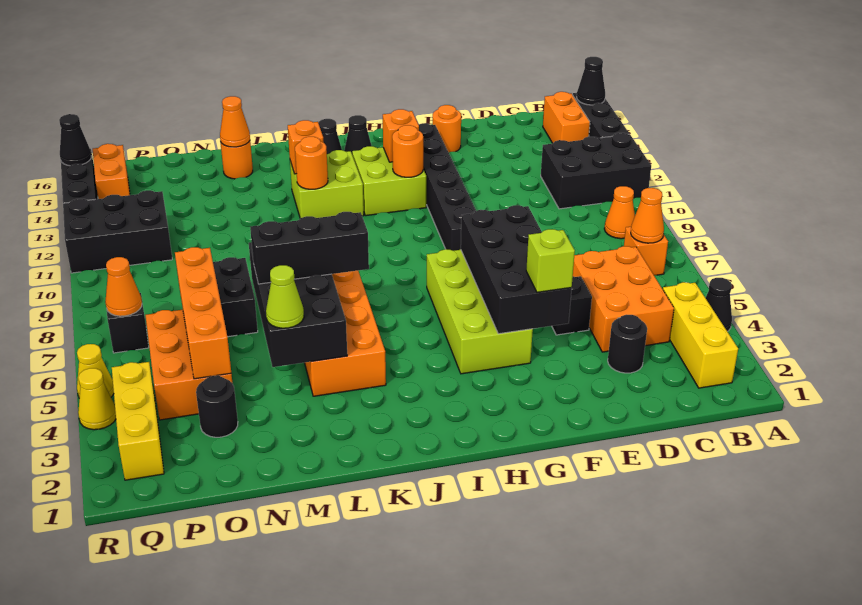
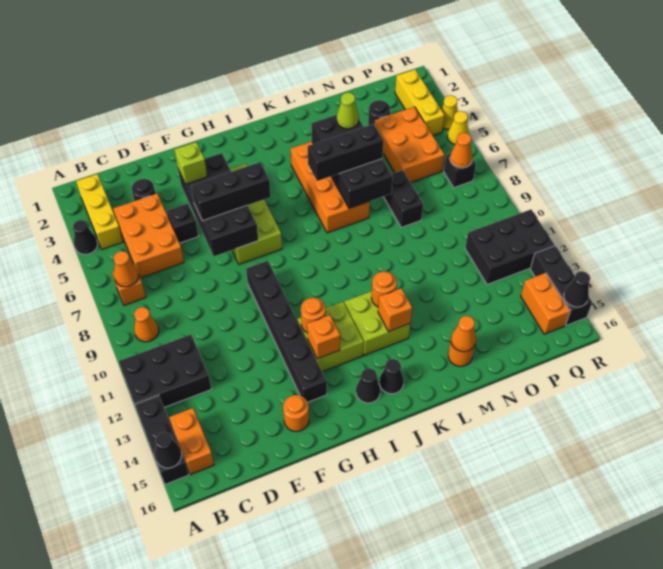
none -> black brick F6:H6 level 3
orange brick O4:O7 level 2 -> none

